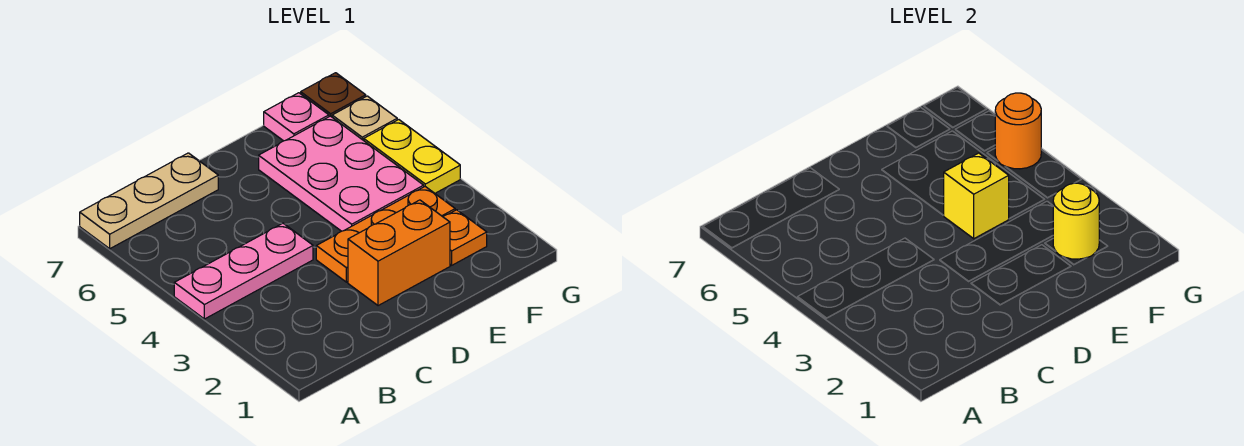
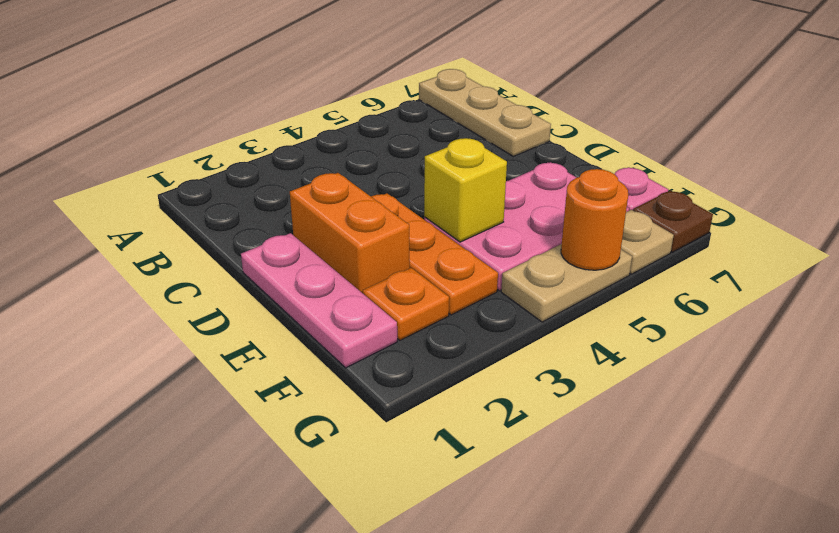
pink plate A4:C4 level 1 -> pink plate D1:F1 level 1
yellow round brick F2 level 2 -> none
yellow plate G4:G5 level 1 -> tan plate G4:G5 level 1

